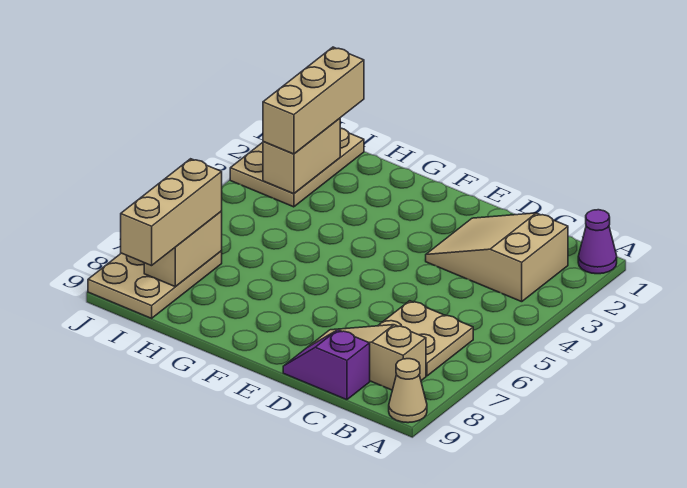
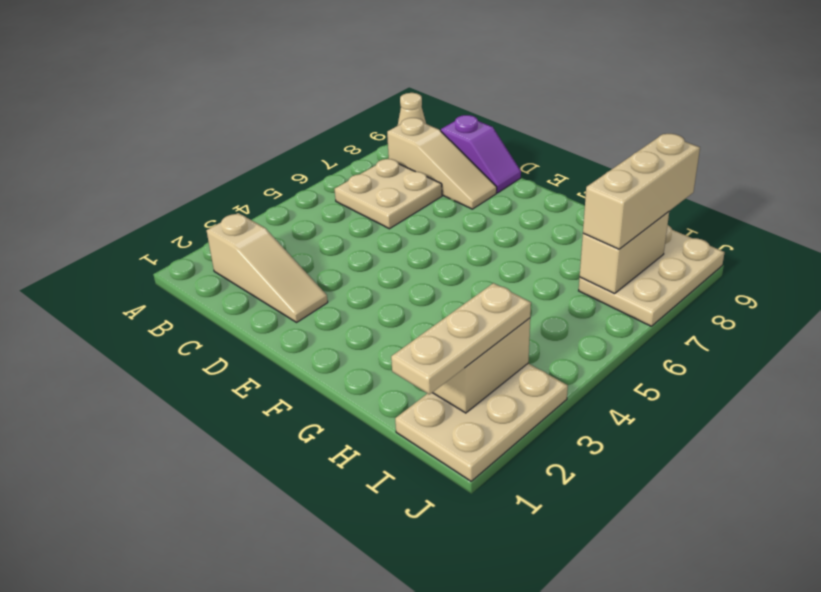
purple cone A1 level 1 -> none
tan slope B2:D3 level 1 top B -> tan slope B2:D2 level 1 top B
tan brick I1:I3 level 3 -> tan plate I1:I3 level 3

